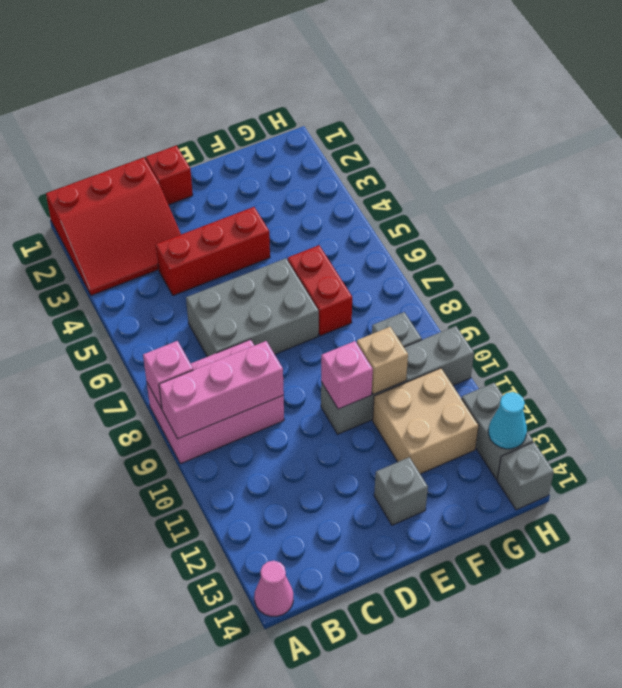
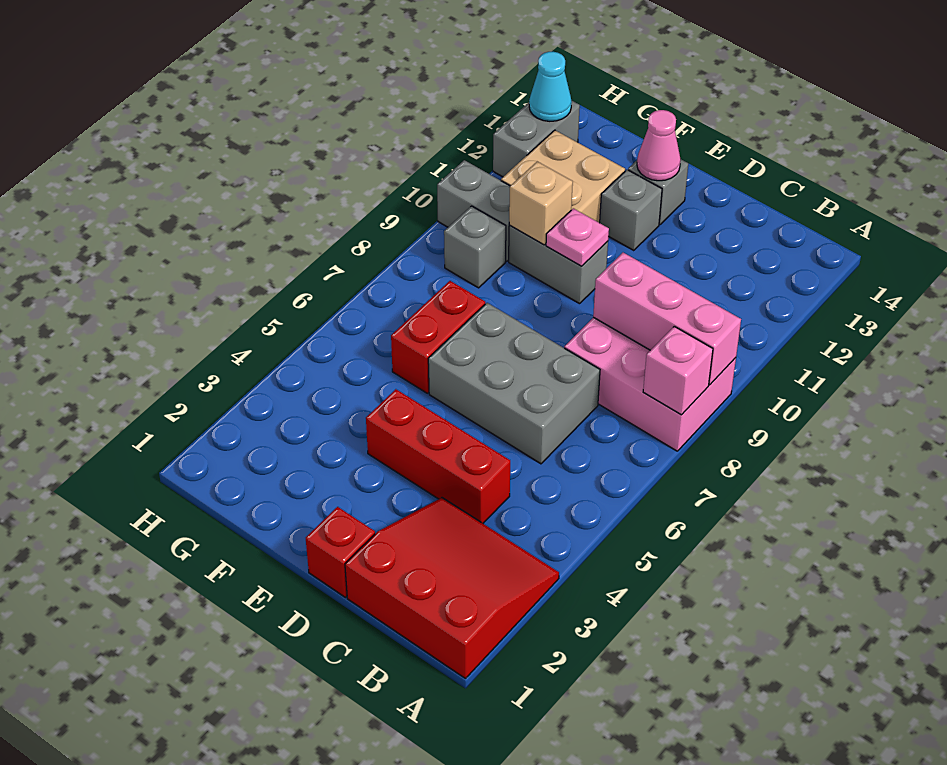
pink cone A14 level 1 -> pink cone E13 level 2
pink brick E10 level 2 -> pink plate E10 level 2
grey brick H14 level 1 -> grey brick E12 level 1

